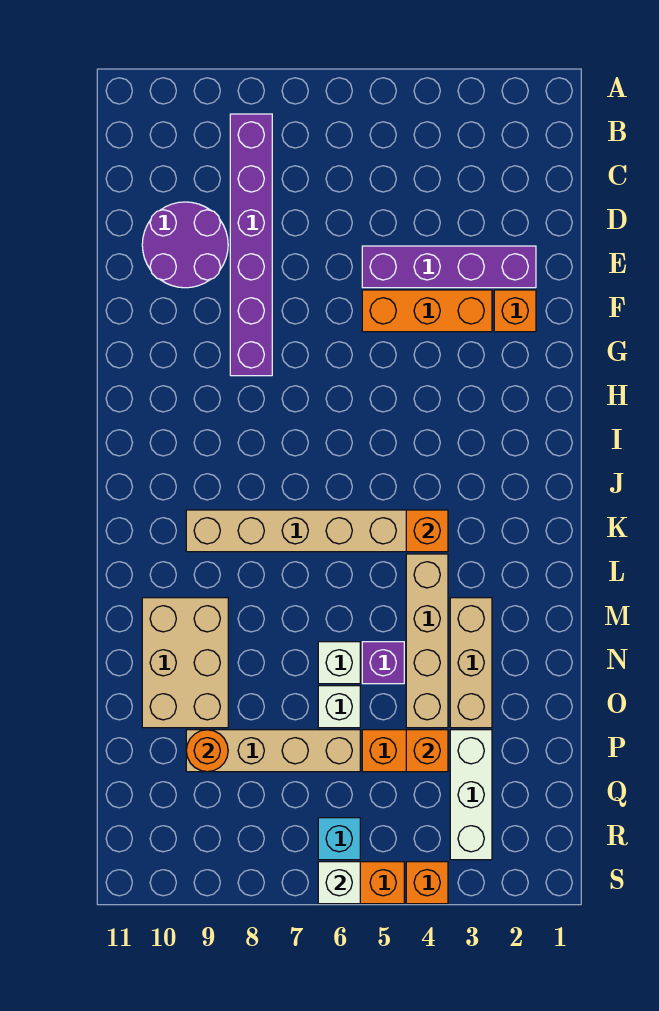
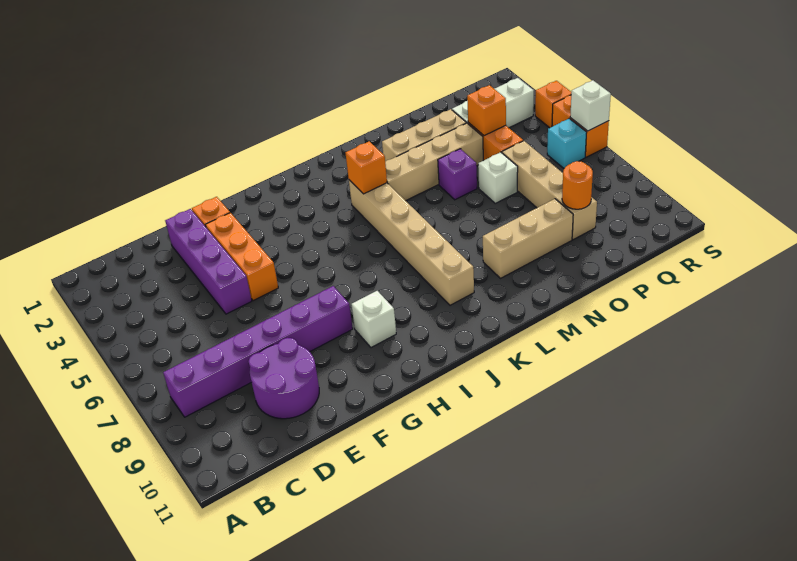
tan brick M9:O10 level 1 -> tan brick M9:O9 level 1
white brick N6 level 1 -> white brick H9 level 1

